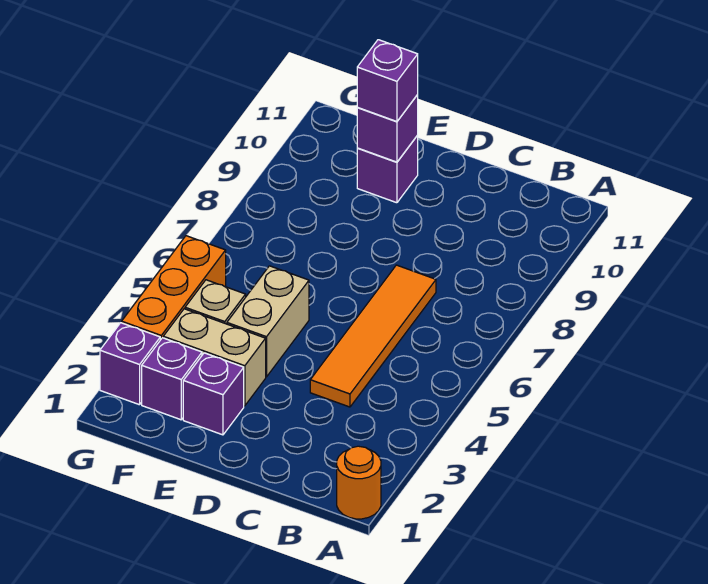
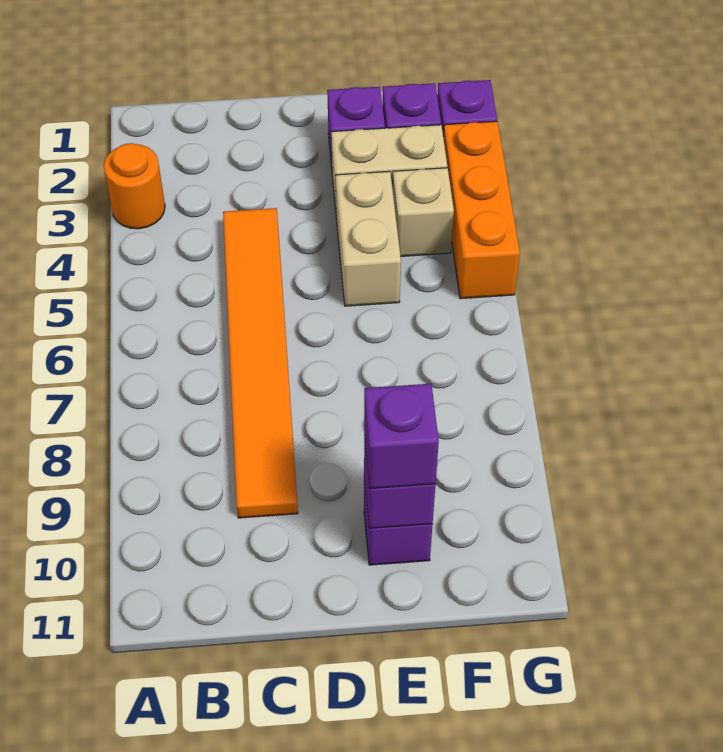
orange round brick A1 level 1 -> orange round brick A3 level 1
orange tile C4:C7 level 1 -> orange tile C4:C9 level 1

